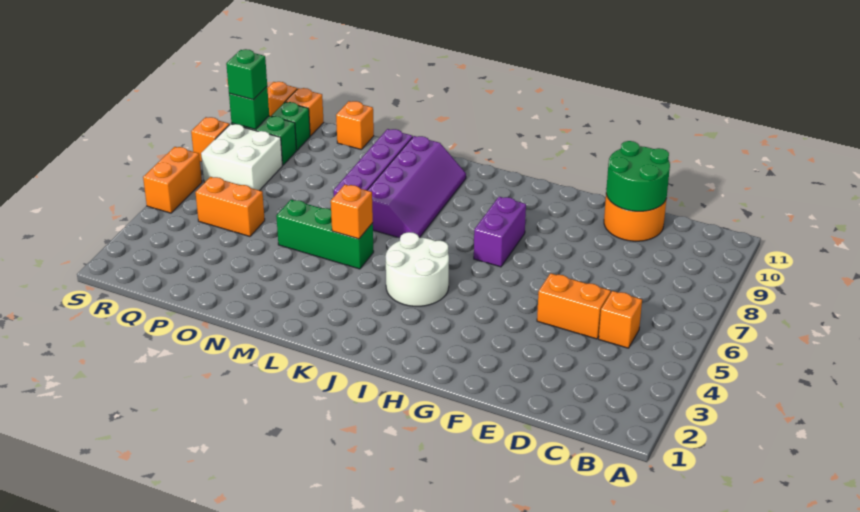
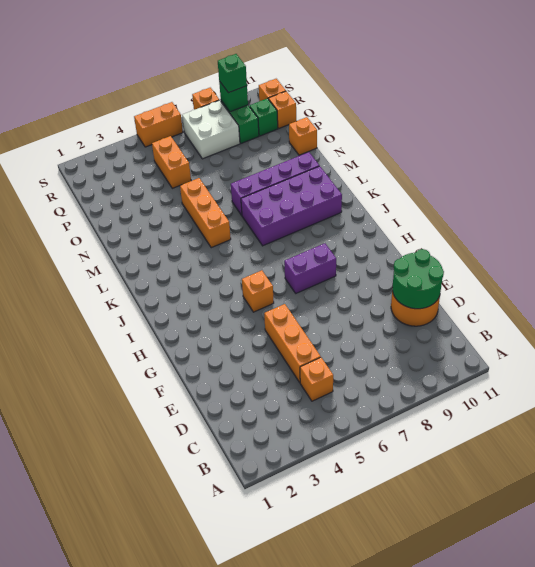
orange brick D5:E5 level 1 -> orange brick D5:F5 level 1
white round brick I4:J5 level 1 -> none
purple slope K7:L10 level 1 top L -> purple brick K7:L10 level 1
green brick L5:N5 level 1 -> orange brick L5:N5 level 1
orange brick L5 level 2 -> orange brick H5 level 1

